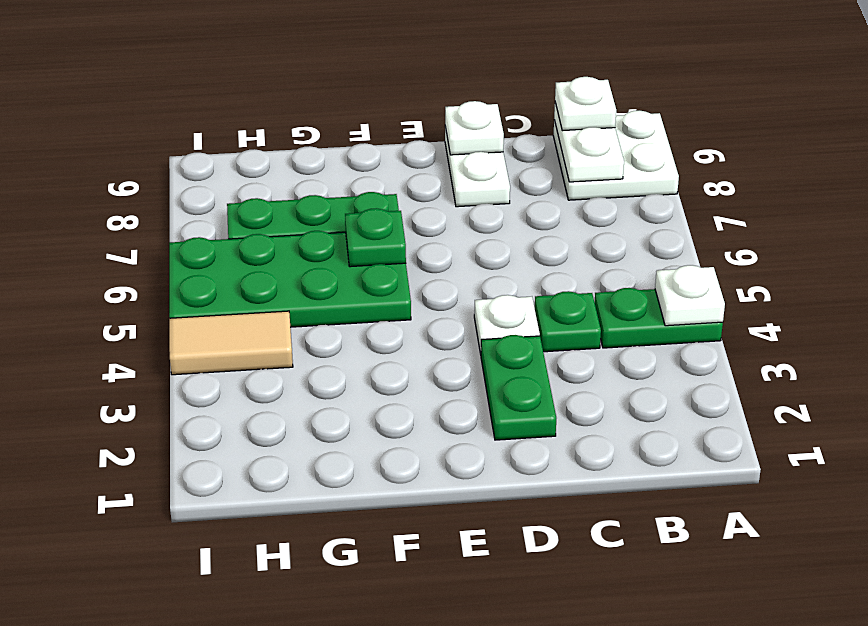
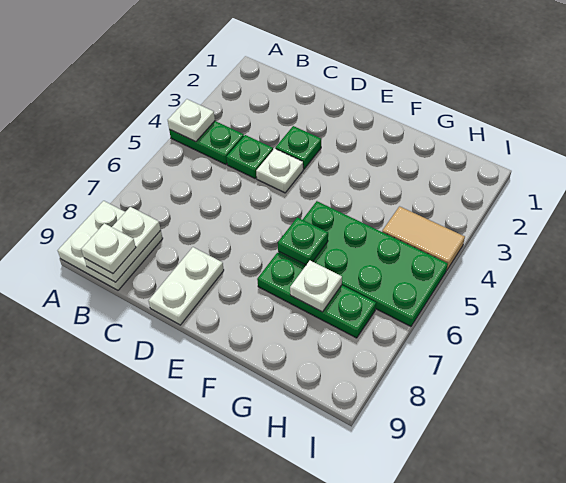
green plate D2:D3 level 1 -> green plate D3 level 1
white plate D9 level 2 -> white plate G7 level 2

